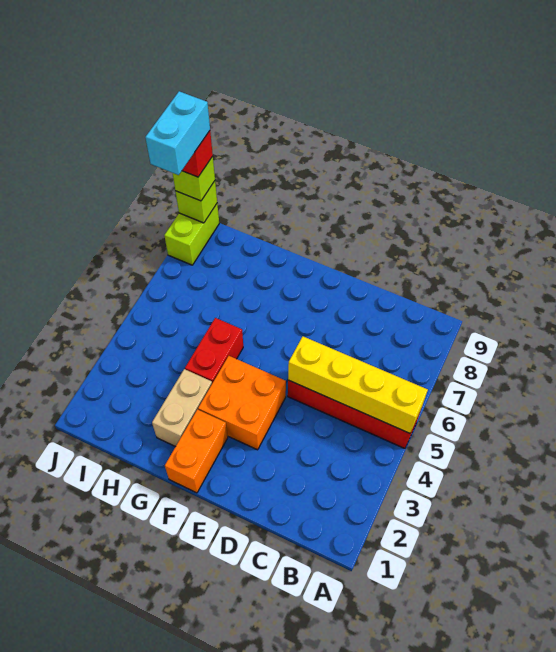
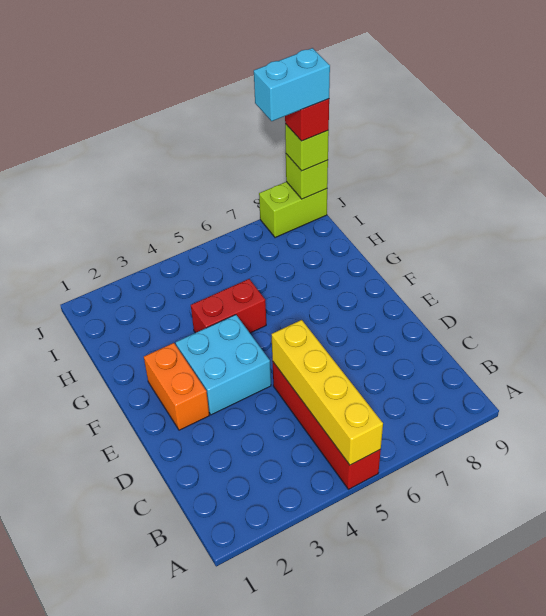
orange brick E3:F4 level 1 -> cyan brick E3:F4 level 1
orange brick F1:F2 level 1 -> orange brick E2:F2 level 1
tan brick G2:G3 level 1 -> none

